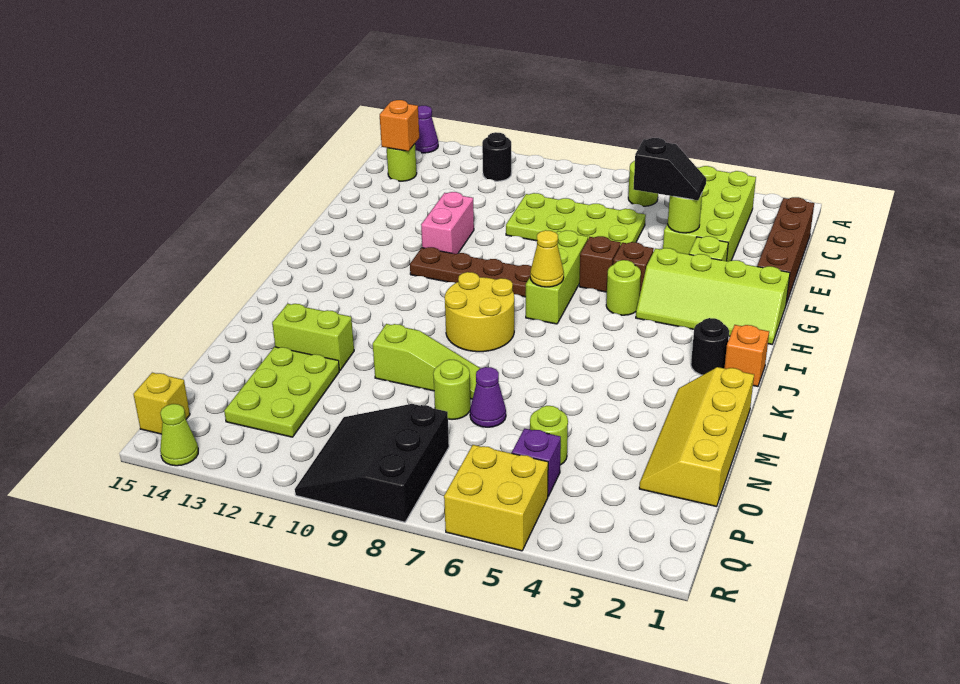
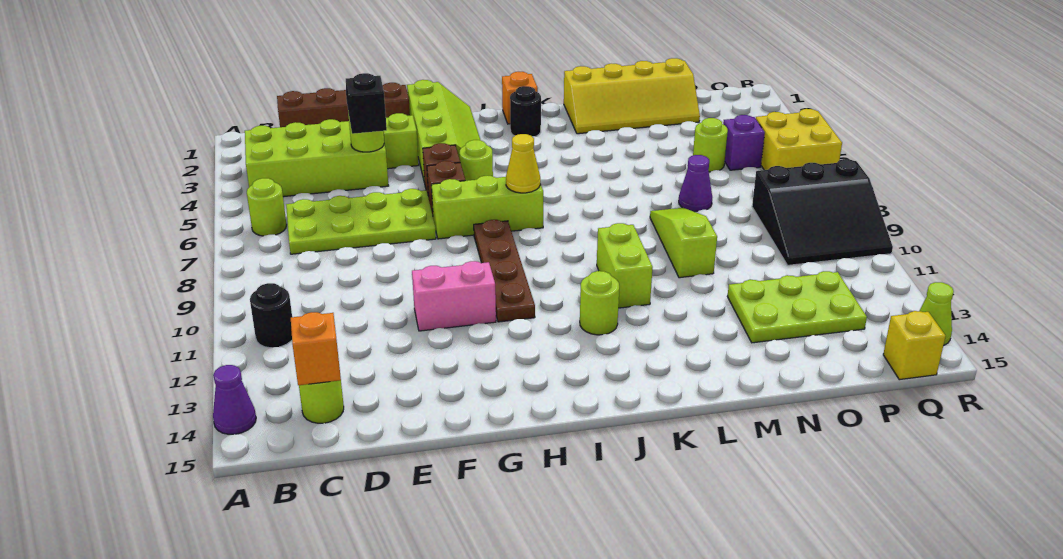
lime plate D6:E9 level 1 -> lime plate C6:F7 level 1
yellow round brick J8:K9 level 1 -> none
lime brick M12:M13 level 1 -> lime brick K10:K11 level 1
lime round brick N8 level 1 -> lime round brick J12 level 1

